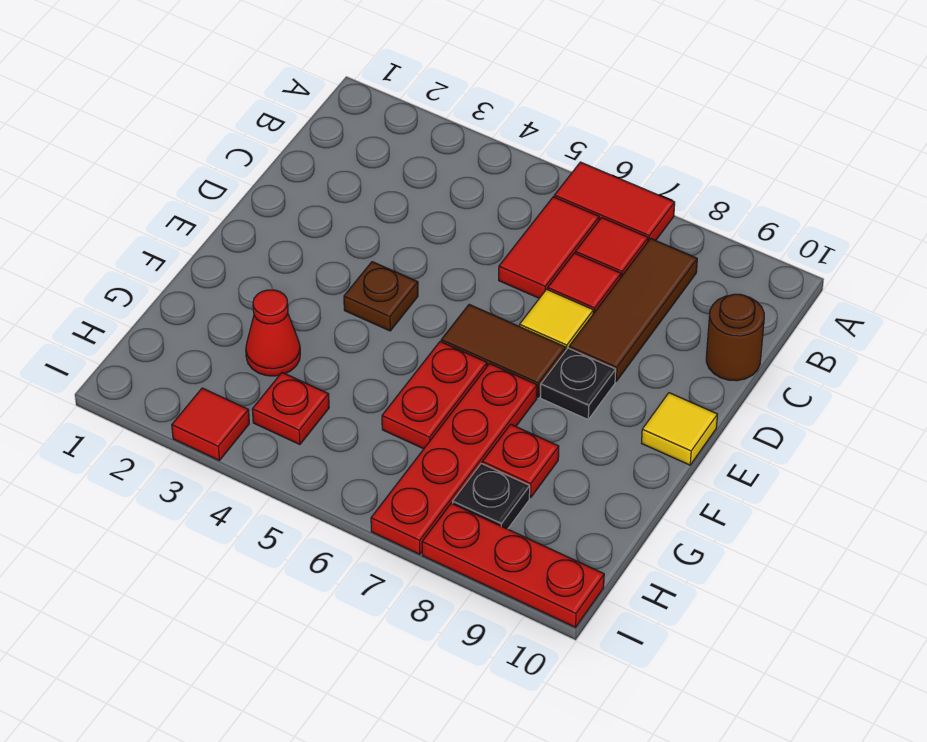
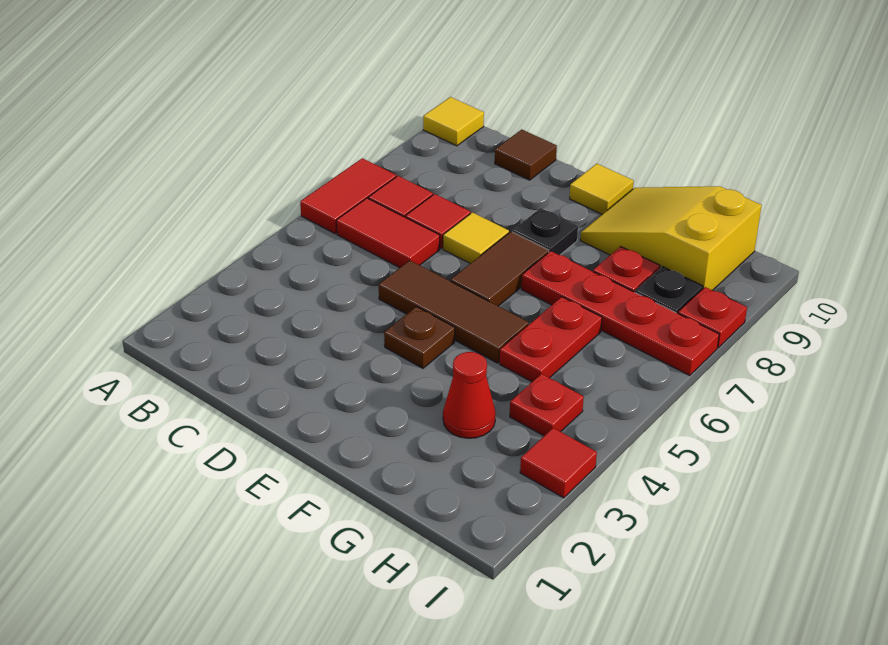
none -> yellow tile A10 level 1
brown tile B8:D8 level 1 -> brown tile D5:F5 level 1
brown round brick C10 level 1 -> brown tile C10 level 1
red plate F6:G6 level 1 -> red plate G5:G6 level 1
none -> yellow slope F9:H10 level 1 top H
red plate I8:I10 level 1 -> red plate I8 level 1

